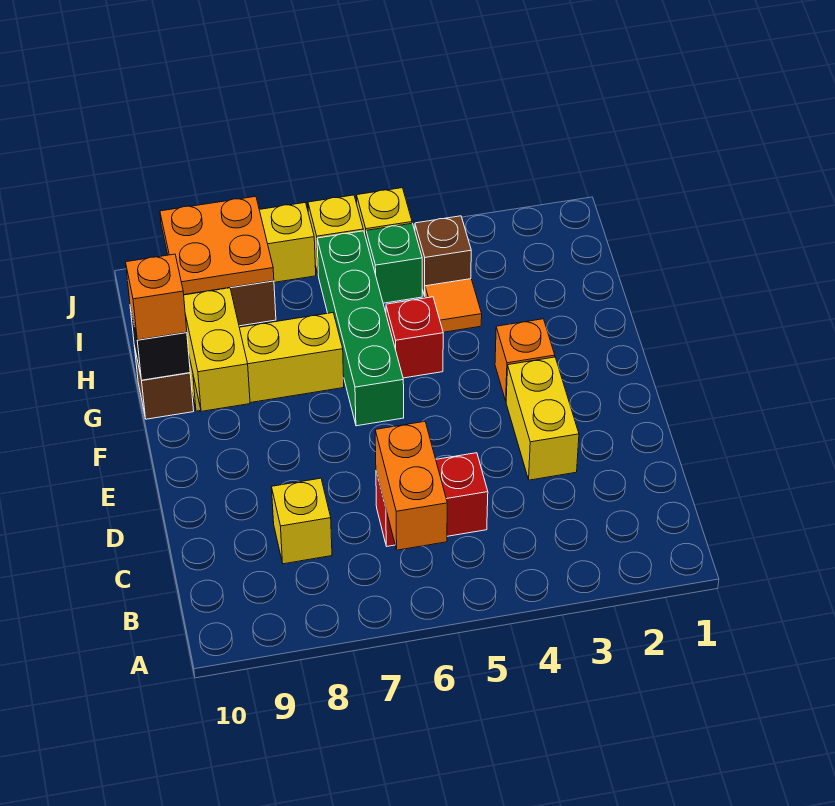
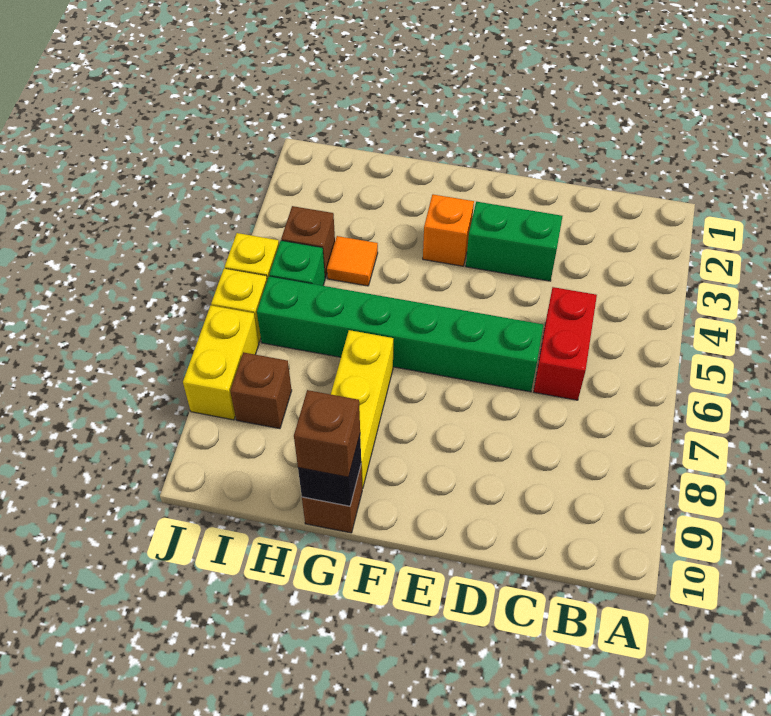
orange brick B6:C6 level 2 -> none
yellow brick C8 level 1 -> none
yellow brick D3:E3 level 1 -> green brick D3:E3 level 1
green brick F6:I6 level 1 -> green brick D6:I6 level 1
yellow brick F9:G9 level 2 -> none
red brick G5 level 1 -> none
orange brick G10 level 3 -> brown brick G10 level 3
orange plate I8:J9 level 2 -> none

